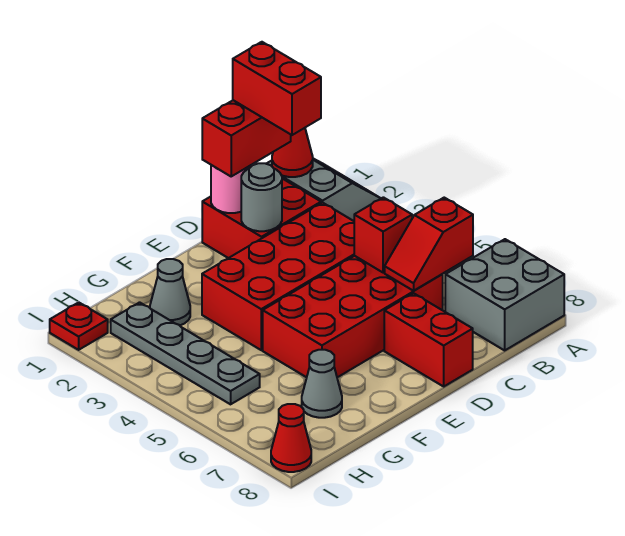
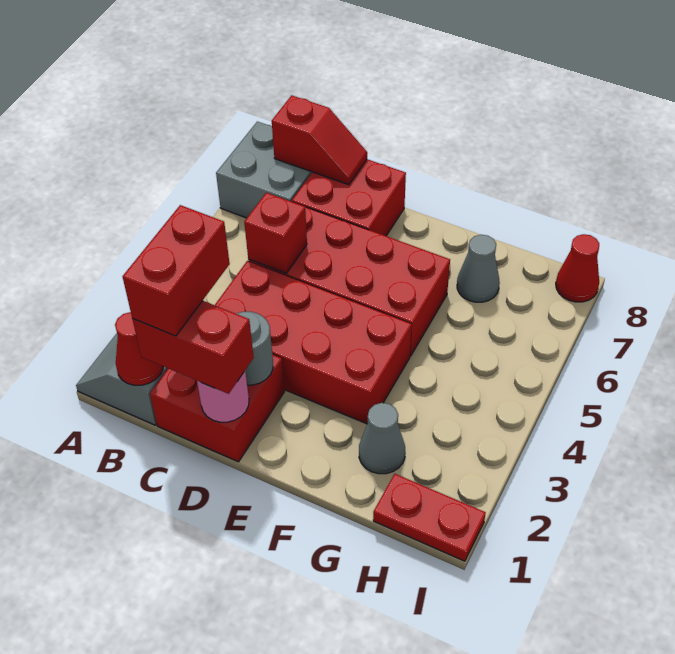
red slope B6:C6 level 2 top B -> red slope B8:C8 level 2 top B
red brick D7:D8 level 1 -> red brick C7:D8 level 1
grey plate H2:H5 level 1 -> none
red plate I1 level 1 -> red plate H1:I1 level 1

